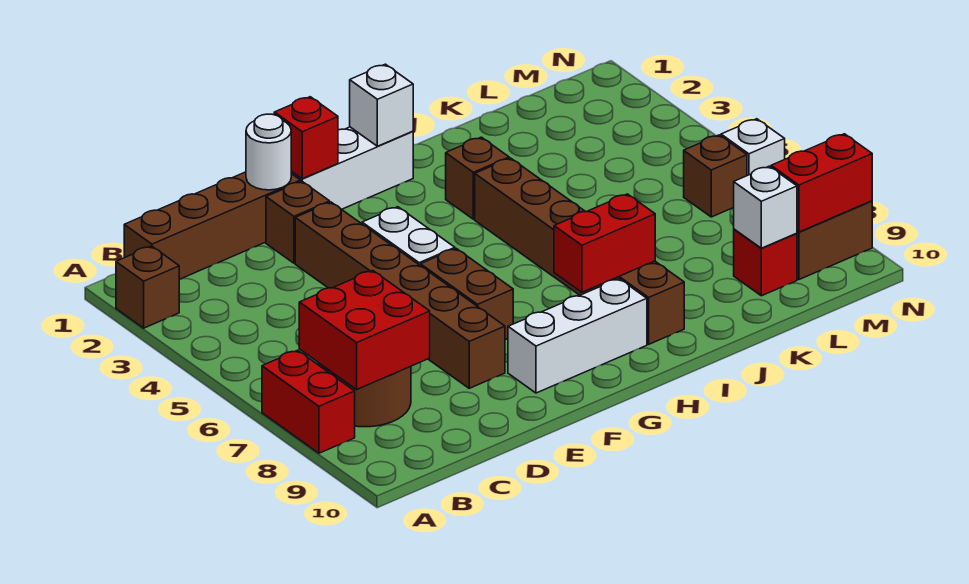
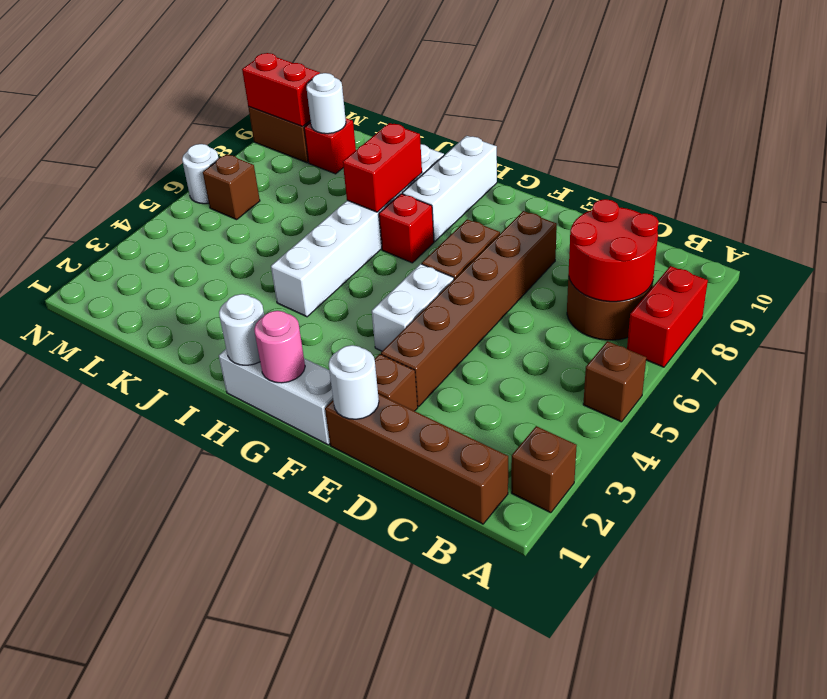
red brick B7:C8 level 2 -> red round brick B7:C8 level 2
red brick F1 level 2 -> red brick H7 level 1
white brick F9:H9 level 1 -> white brick H8:H10 level 1
none -> pink round brick G1 level 2
white brick H1 level 2 -> white round brick H1 level 2
red brick H8:I8 level 2 -> red brick I7:I8 level 2
brown brick I3 level 1 -> brown brick A5 level 1
brown brick I4:I9 level 1 -> white brick I4:I9 level 1
white brick L9 level 2 -> white round brick L9 level 2
white brick N6 level 1 -> white round brick N6 level 1

